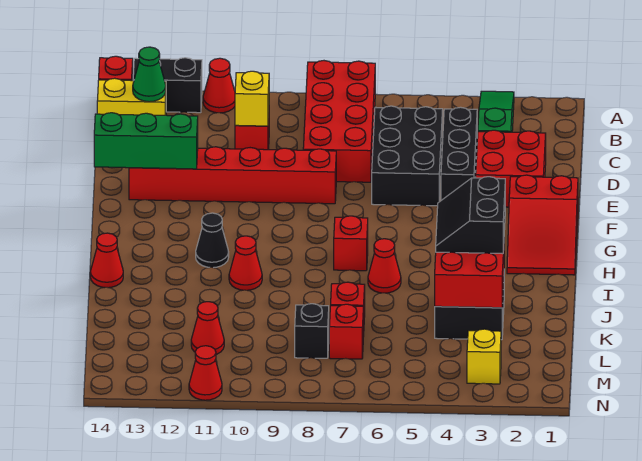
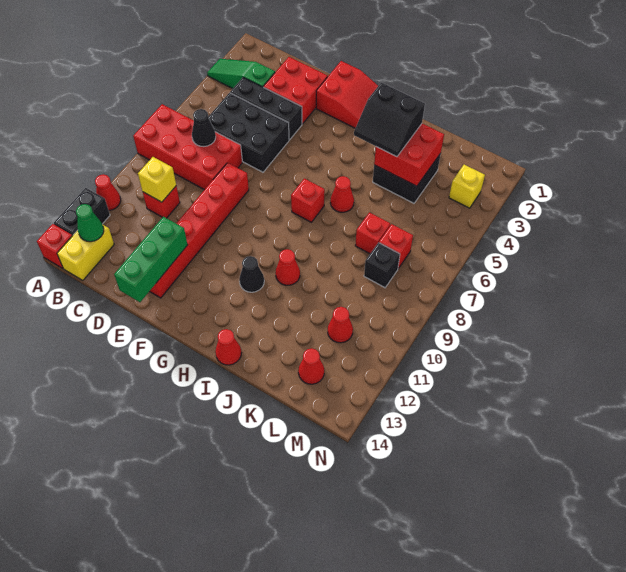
none -> black cone C7 level 2
red cone N11 level 1 -> red cone L13 level 1

